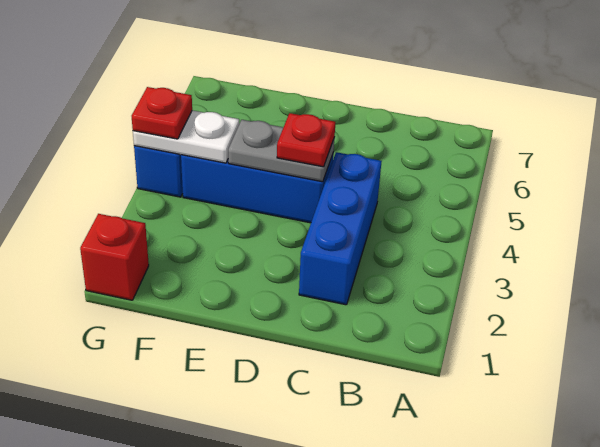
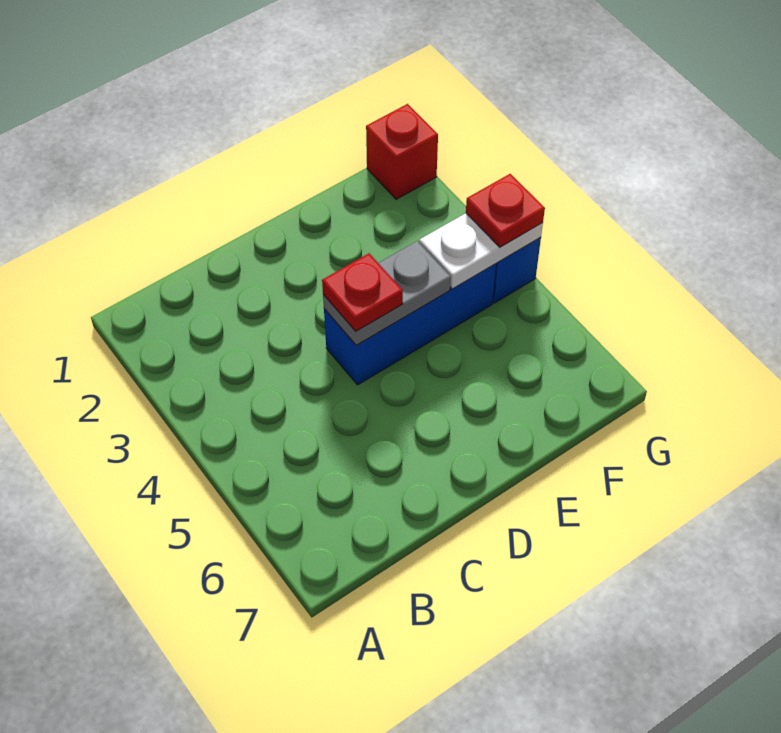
blue brick C2:C4 level 1 -> none

